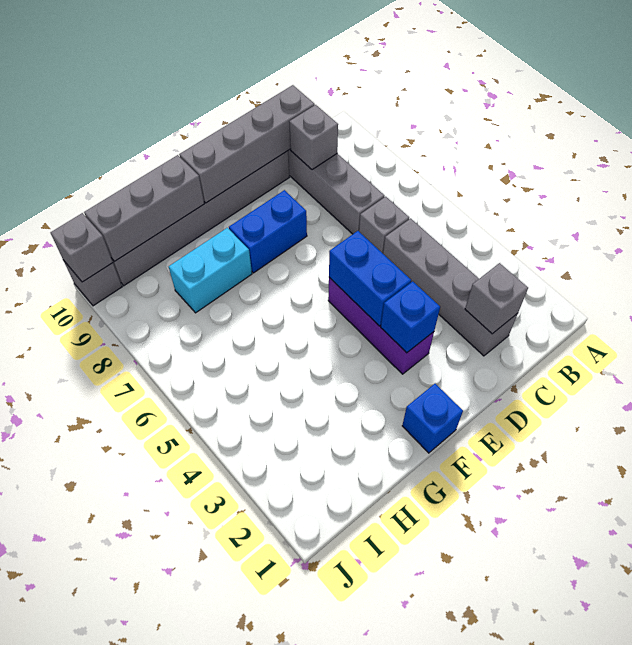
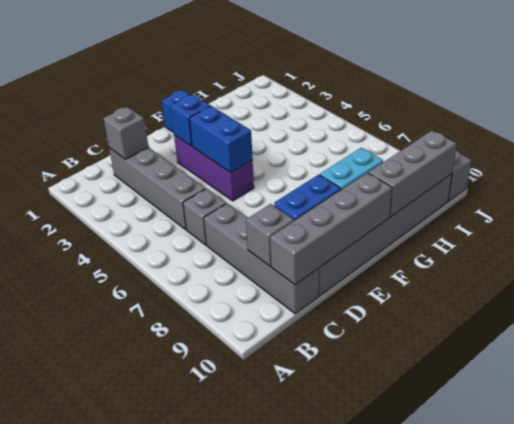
grey brick J10 level 2 -> none

